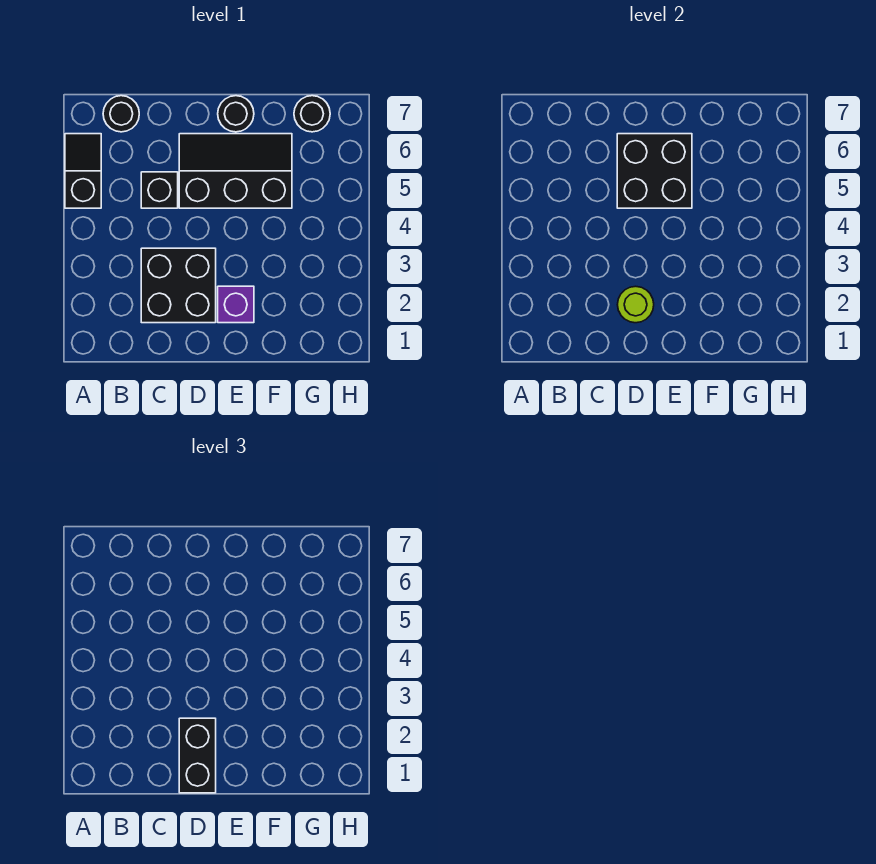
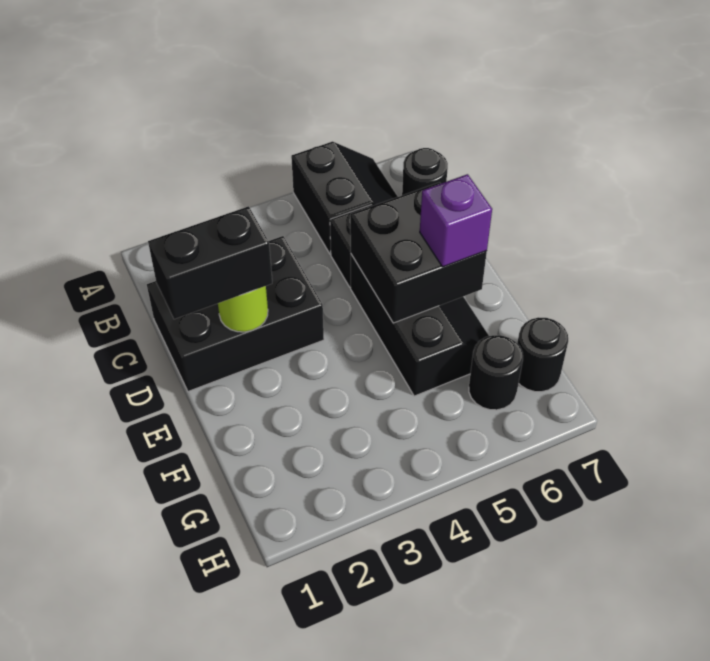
black slope A5:A6 level 1 top 5 -> black slope A5:B6 level 1 top 5
black brick C2:D3 level 1 -> black brick C1:D3 level 1
purple brick E2 level 1 -> purple brick E6 level 3
black round brick E7 level 1 -> black round brick G6 level 1

